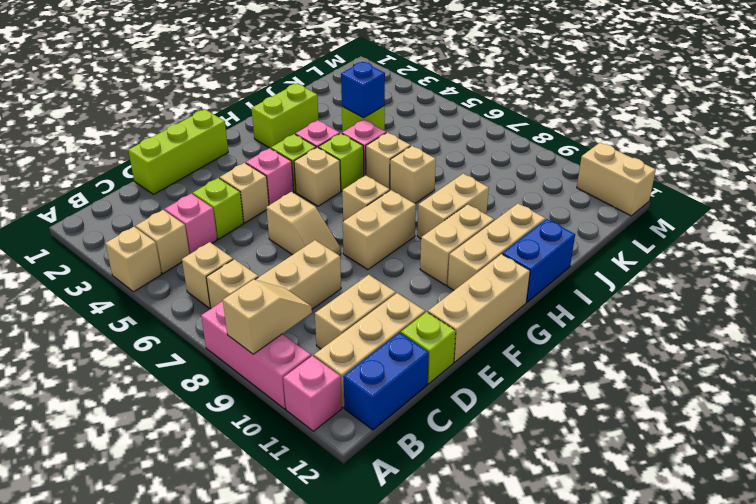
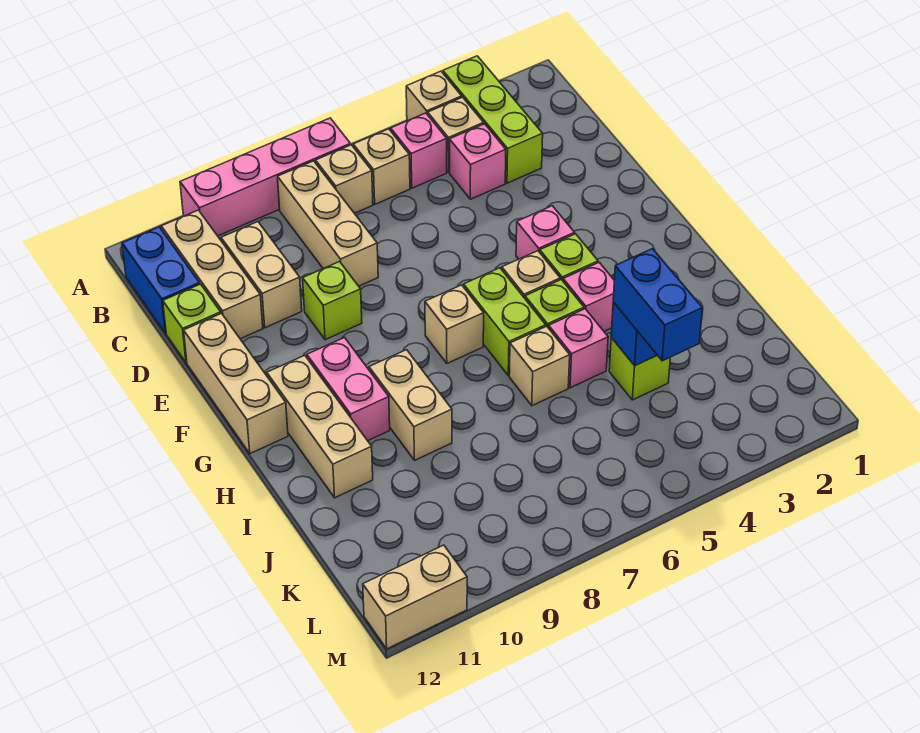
pink brick A8:A10 level 1 -> pink brick A7:A10 level 1
tan slope A9:B9 level 2 top A -> none
pink brick A11 level 1 -> pink brick B5 level 1
lime brick D1:F1 level 1 -> lime brick A3:C3 level 1
lime brick D4 level 1 -> lime brick E9 level 1
tan brick E4 level 1 -> none
tan slope E6:E7 level 1 top 6 -> none
tan brick F8:G8 level 1 -> none
tan brick G10:H10 level 1 -> pink brick G10:H10 level 1
lime brick H2:I2 level 1 -> lime brick G6:H6 level 1
blue brick H12:I12 level 1 -> blue brick J4:K4 level 3
tan brick I7 level 1 -> none

